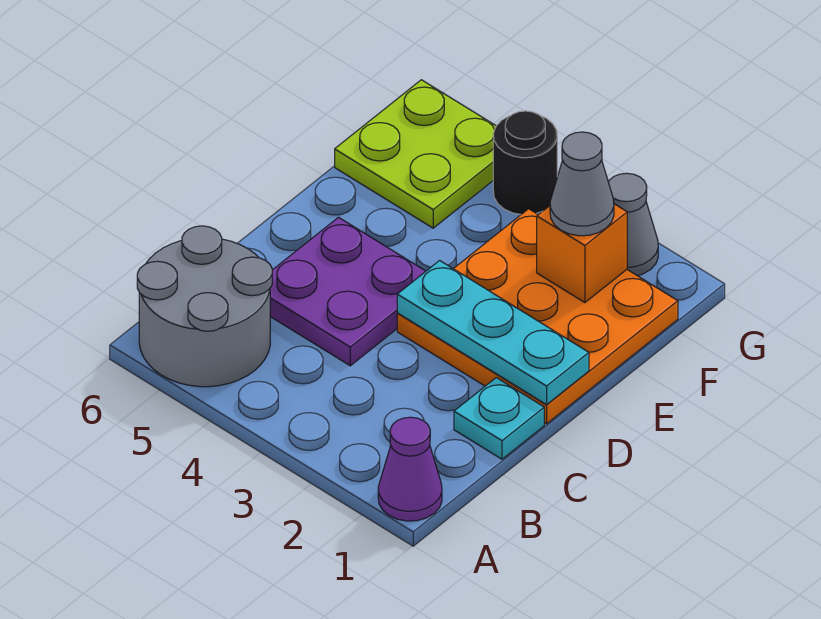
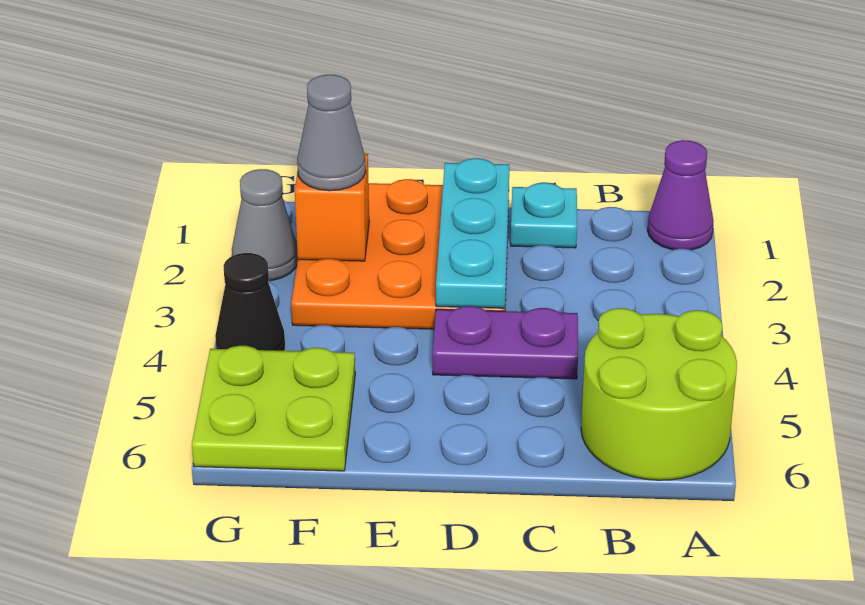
grey round brick A5:B6 level 1 -> lime round brick A5:B6 level 1
purple plate C4:D5 level 1 -> purple plate C4:D4 level 1
black round brick G4 level 1 -> black cone G4 level 1

